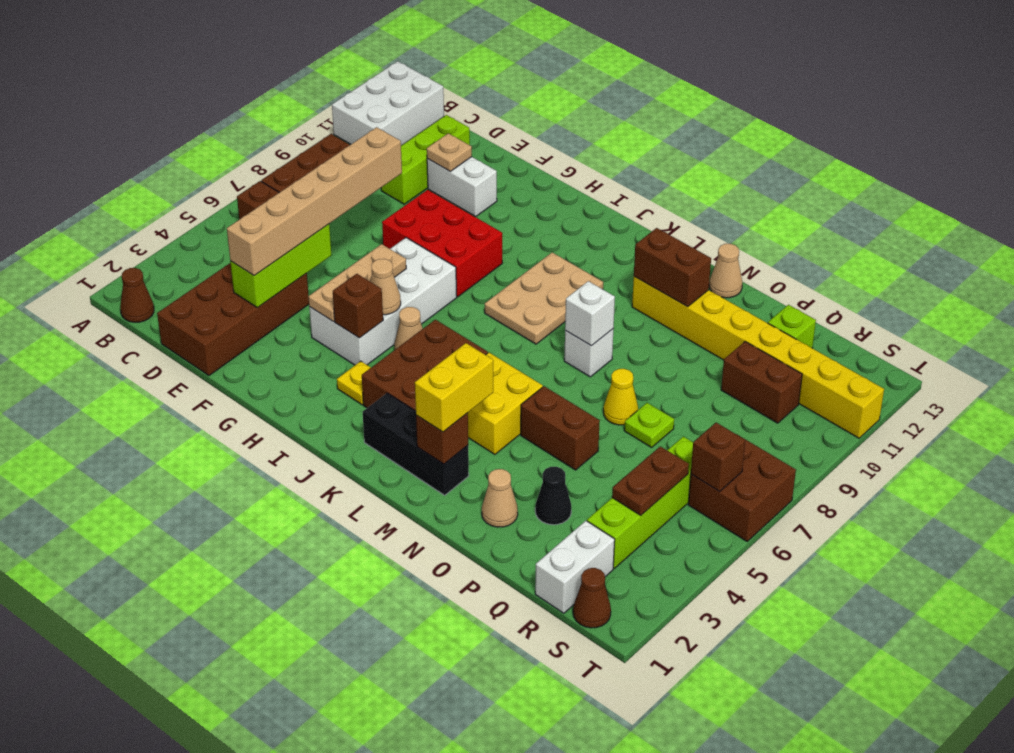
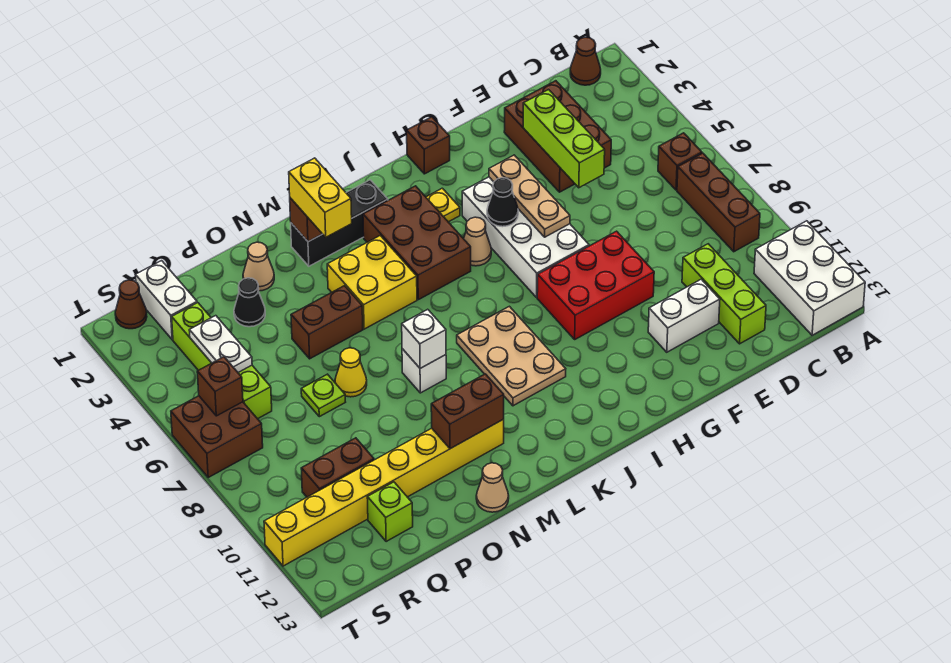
brown brick D1:E4 level 1 -> brown brick D2:E4 level 1
tan brick E3:E8 level 3 -> none
tan plate E11 level 2 -> none
brown brick H4 level 2 -> brown brick H1 level 1
tan cone H5 level 2 -> black cone H5 level 2
brown plate R4:R5 level 2 -> white plate R4:R5 level 2

